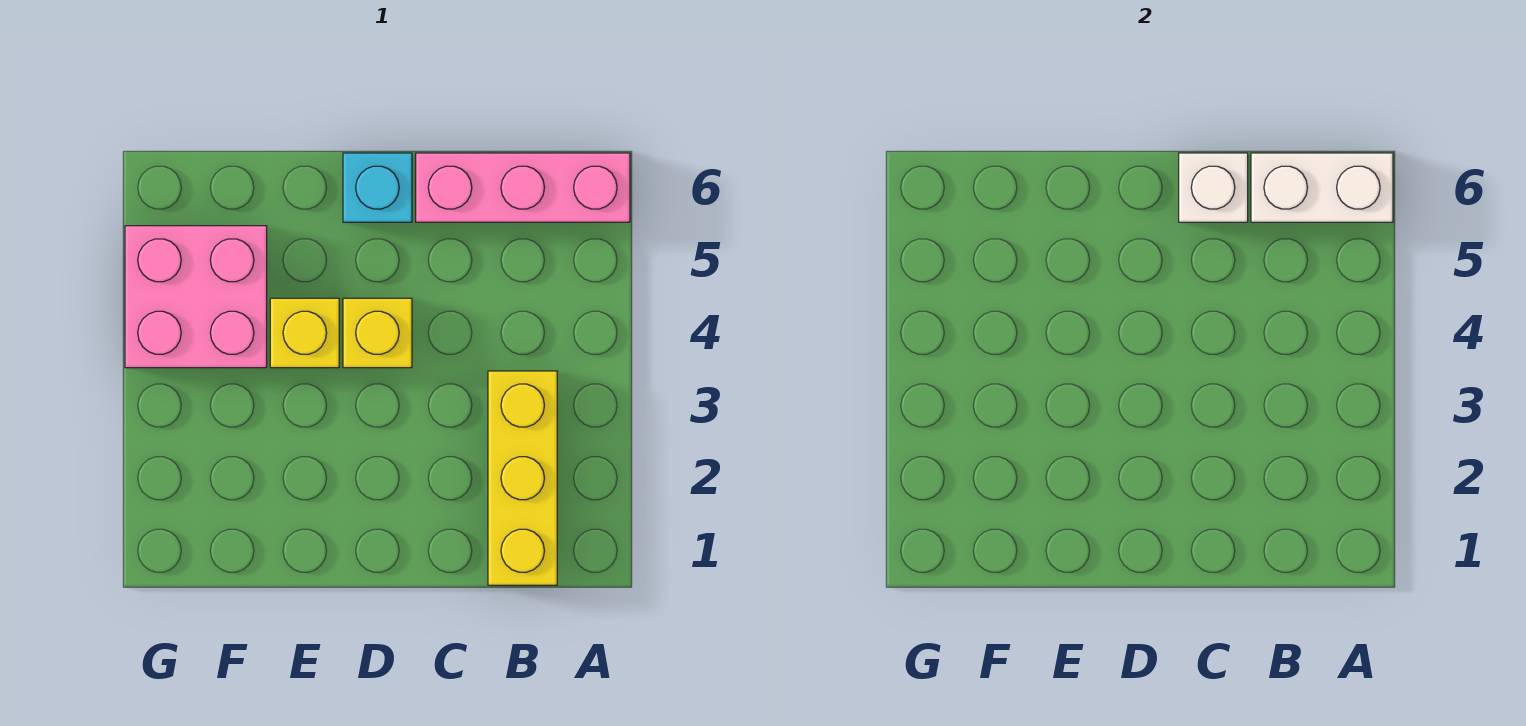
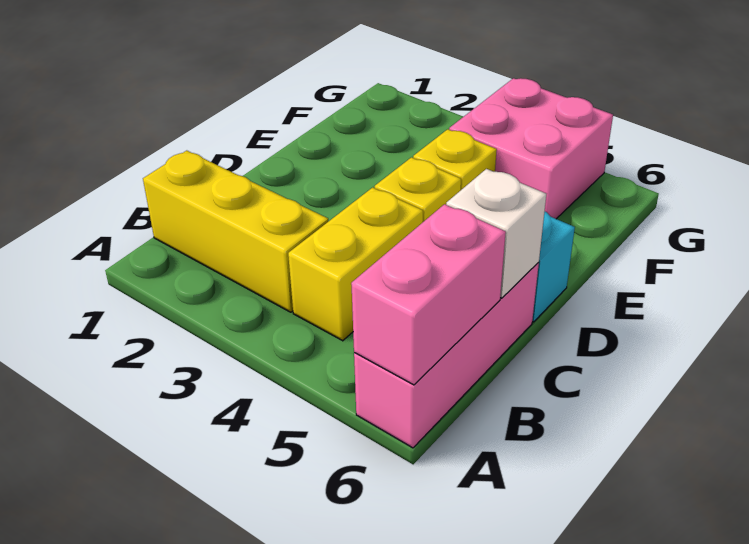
white brick A6:B6 level 2 -> pink brick A6:B6 level 2
none -> yellow brick B4:C4 level 1

